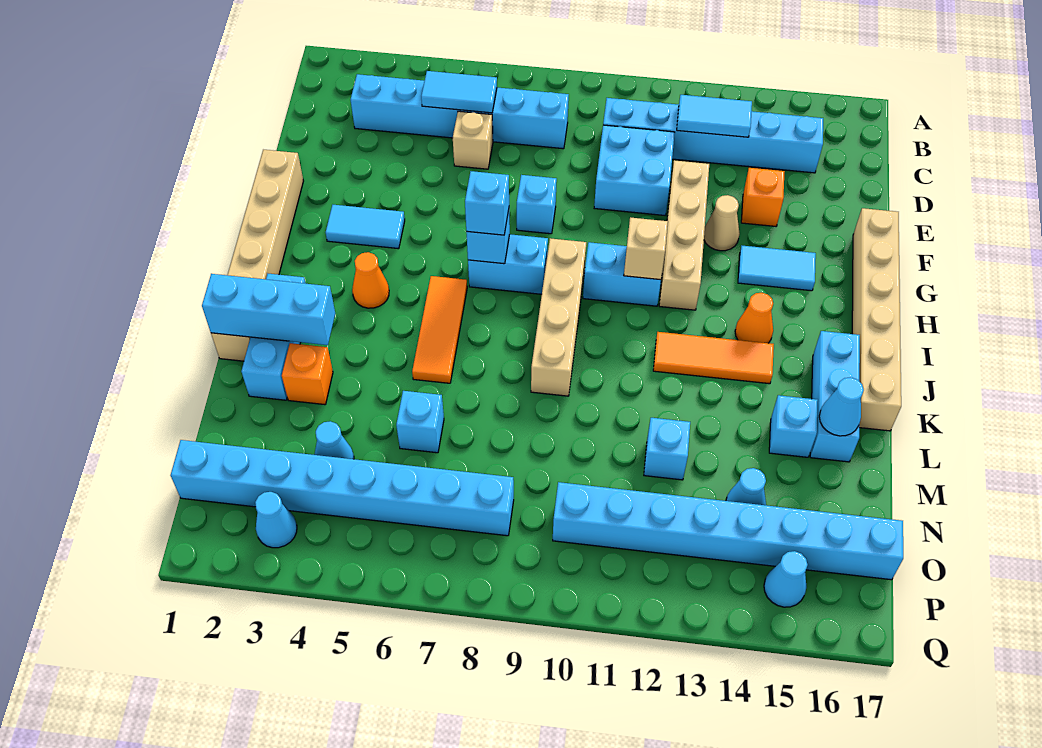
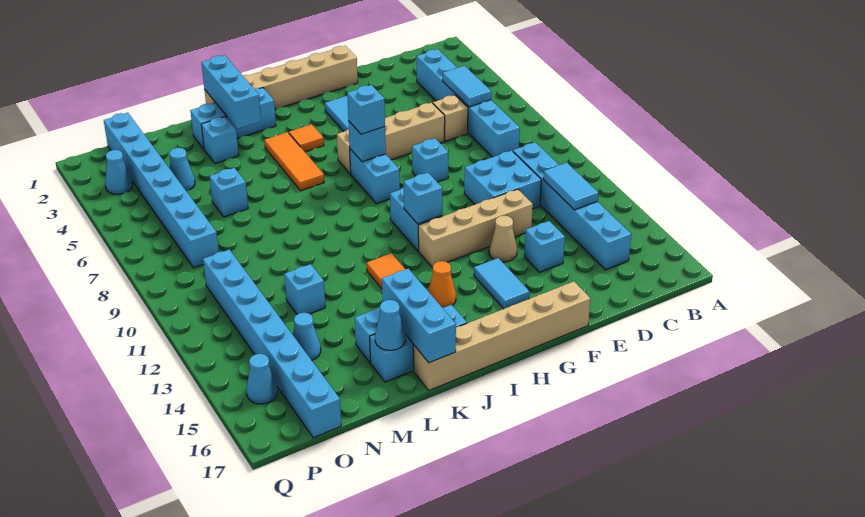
orange brick E14 level 1 -> cyan brick E14 level 1
tan brick H9:K9 level 1 -> tan brick E6:H6 level 1
tan brick H11 level 2 -> cyan brick H11 level 2
orange cone I4 level 1 -> orange tile I4 level 1
orange tile I6:K6 level 1 -> orange tile J4:J6 level 1
none -> cyan brick K15:K17 level 2
orange brick L3 level 1 -> cyan brick L3 level 1

